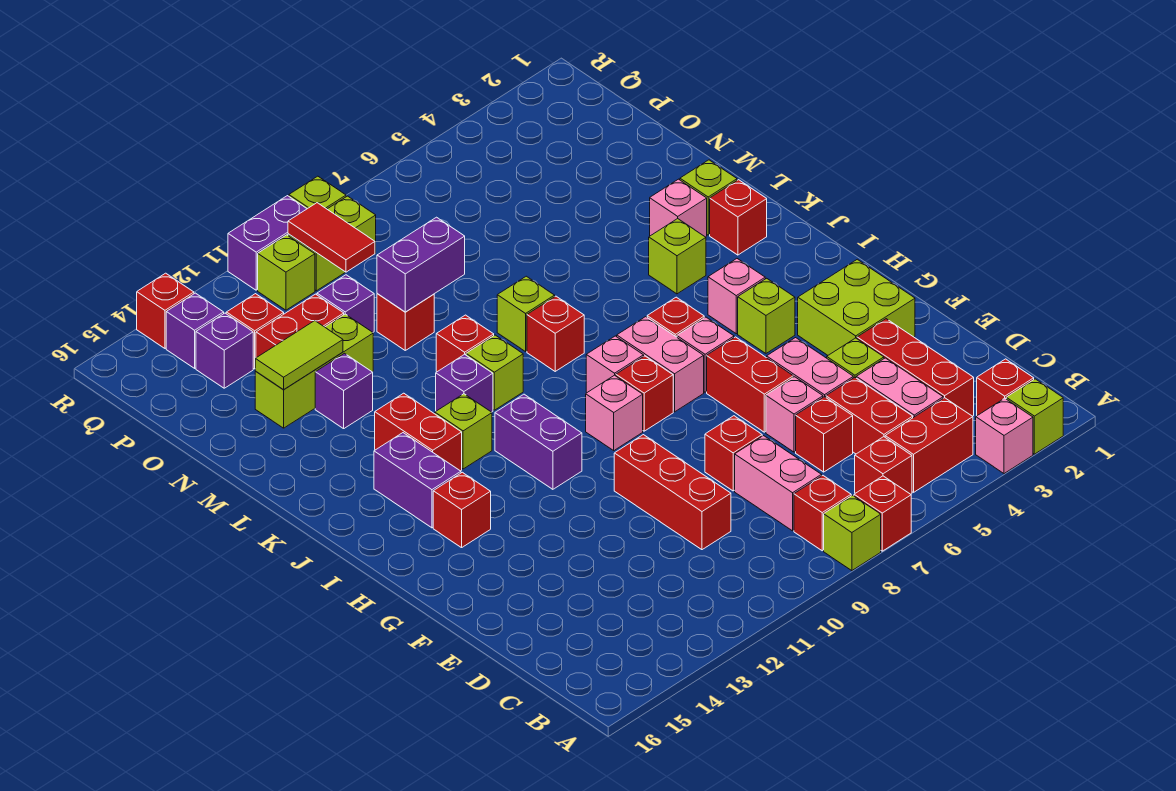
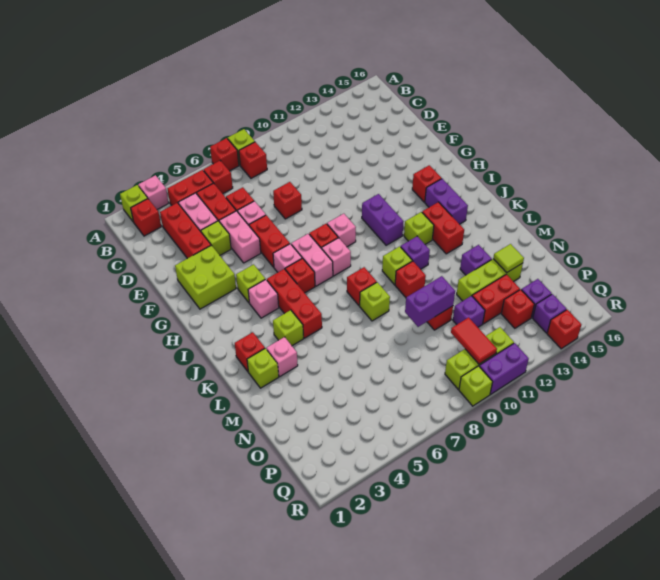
pink brick C8:D8 level 1 -> none
red brick D10:F10 level 1 -> red brick I5:K5 level 1
lime tile N13:N14 level 2 -> lime tile N14 level 2

